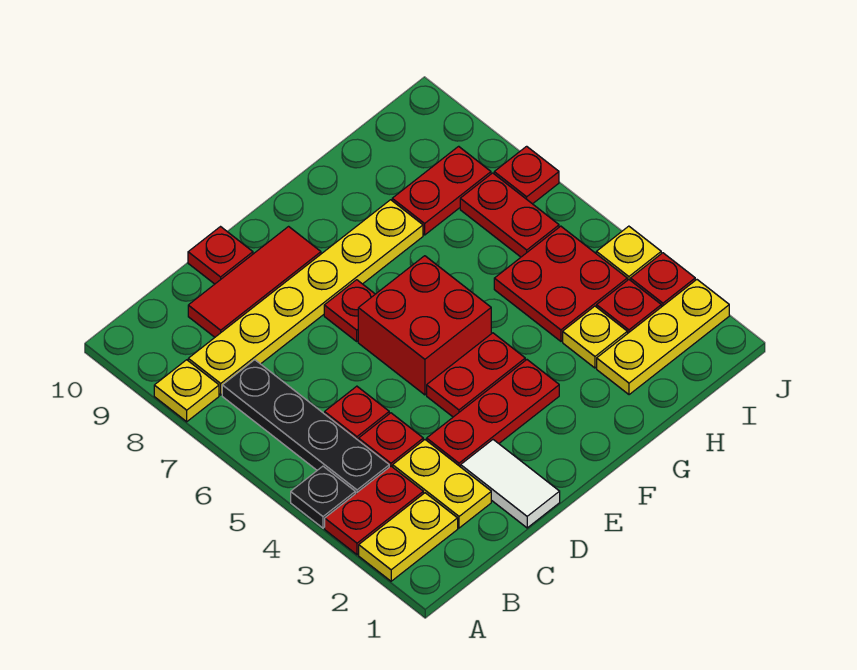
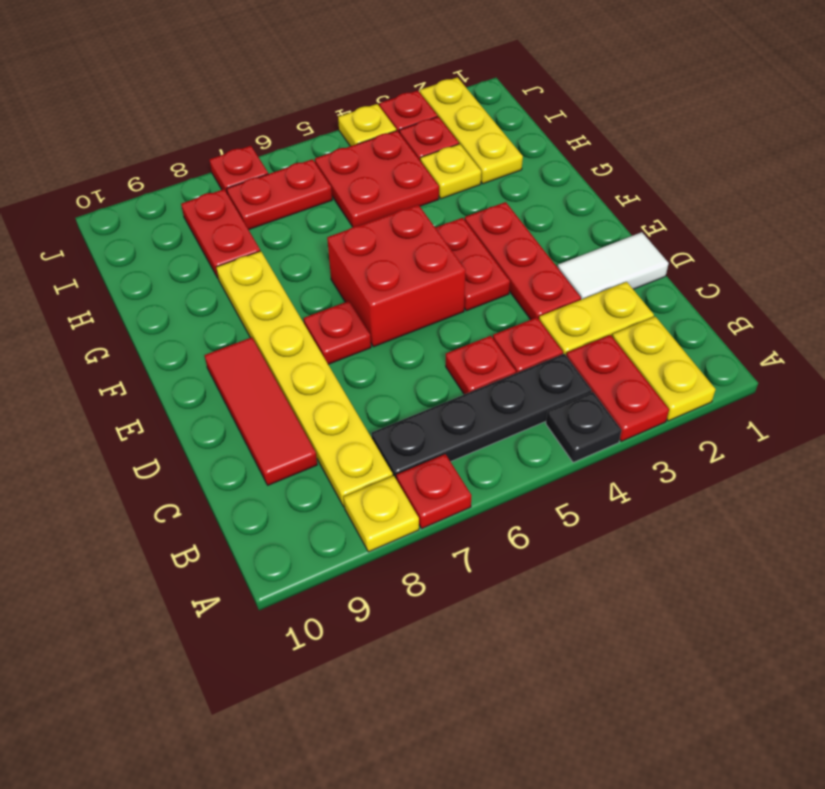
red plate D10 level 1 -> red plate A7 level 1

